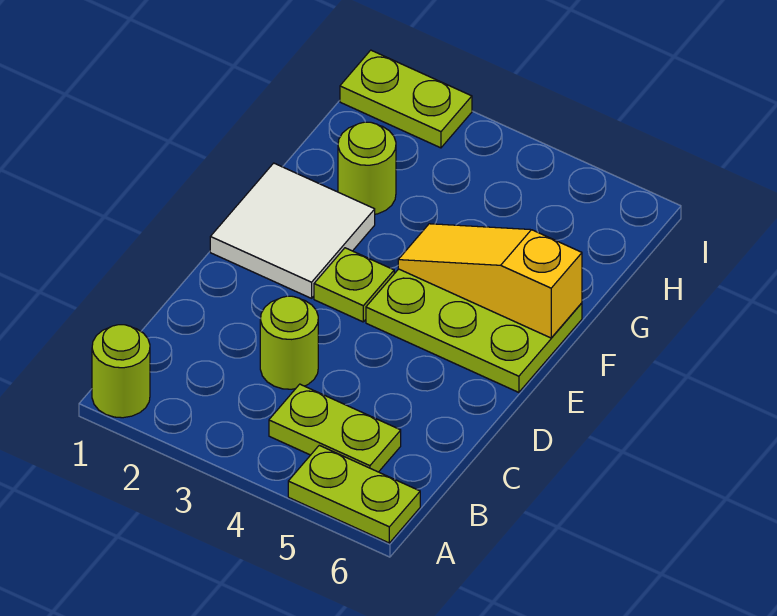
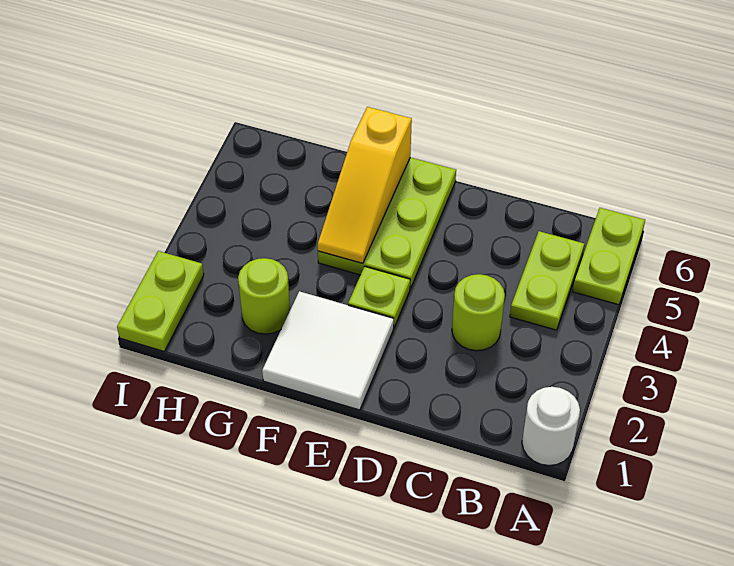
lime round brick A1 level 1 -> white round brick A1 level 1

